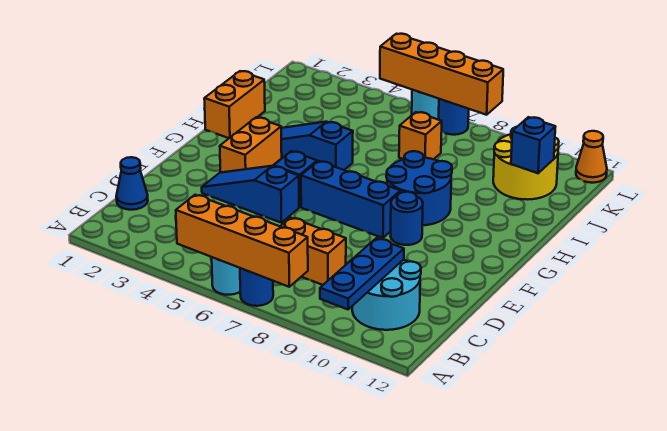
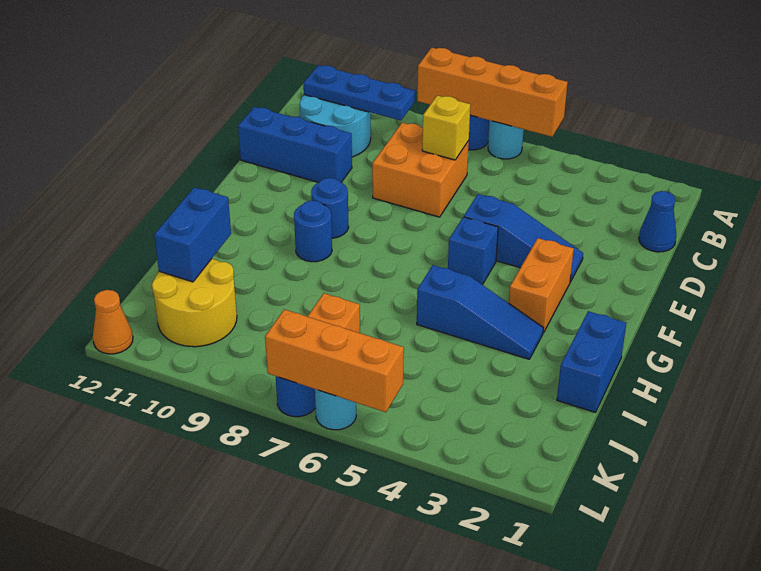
blue plate A10:C10 level 2 -> blue plate B9:B11 level 2
orange brick C7:C8 level 1 -> orange brick C7:D8 level 1
none -> yellow brick C7 level 2
blue brick F6:F8 level 1 -> blue brick D10:D12 level 1
blue round brick G8:H9 level 1 -> blue round brick G9 level 1
orange brick H1:I1 level 1 -> blue brick H1:I1 level 1
blue brick J11 level 2 -> blue brick I11:J11 level 2
orange brick L5:L8 level 2 -> orange brick L5:L7 level 2

